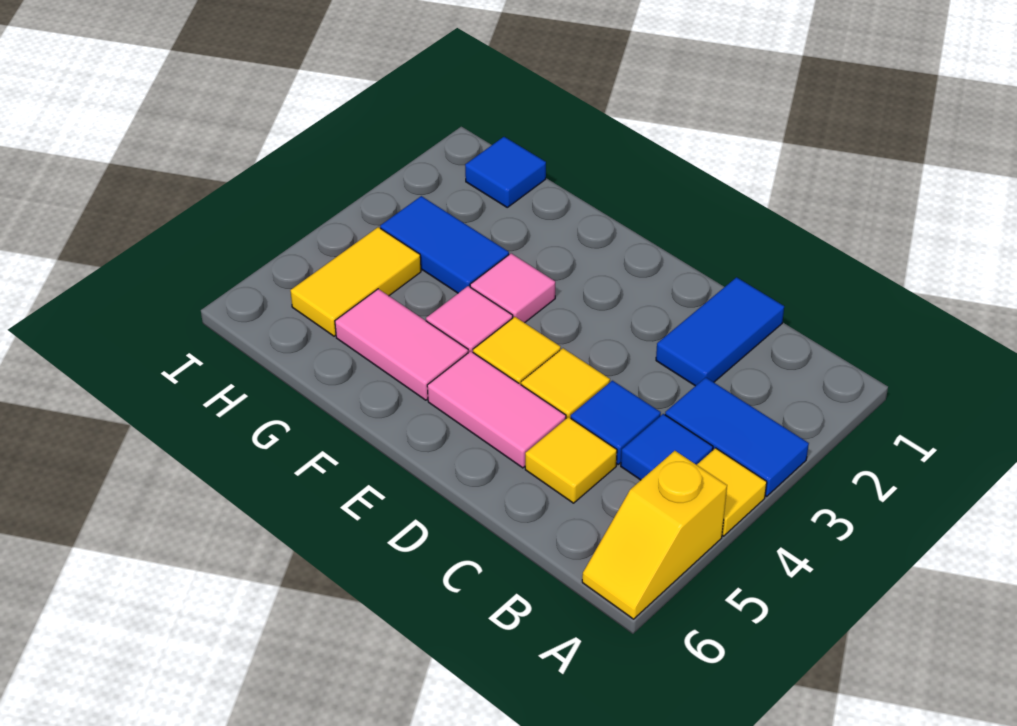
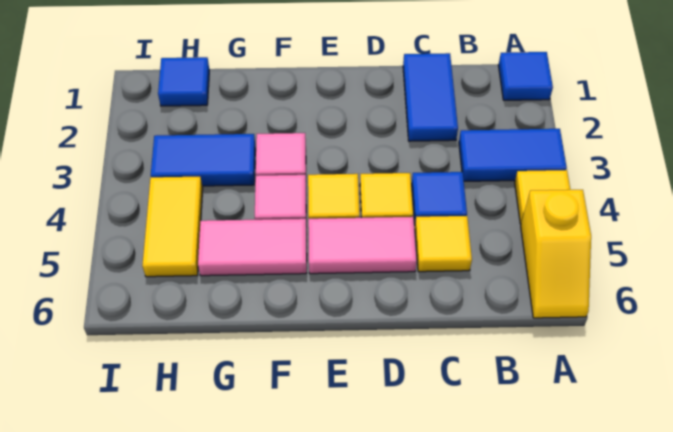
blue tile B4 level 1 -> blue tile A1 level 1

